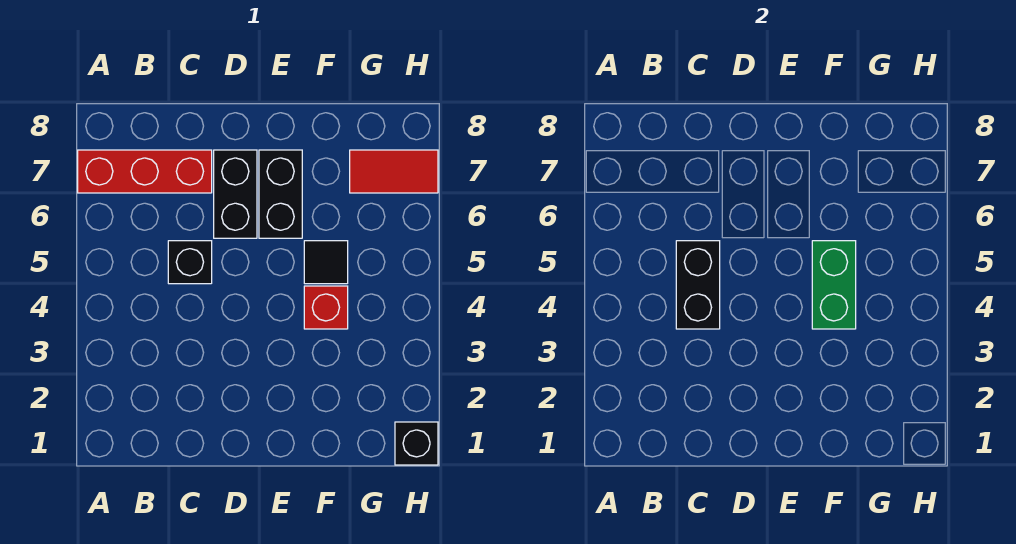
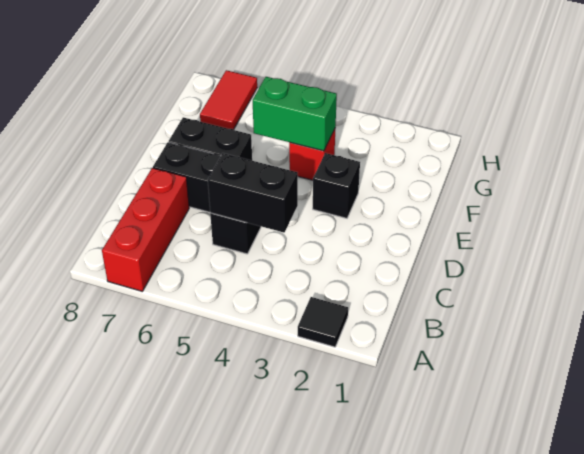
black tile F5 level 1 -> black tile A2 level 1
black brick H1 level 1 -> black brick E3 level 1

